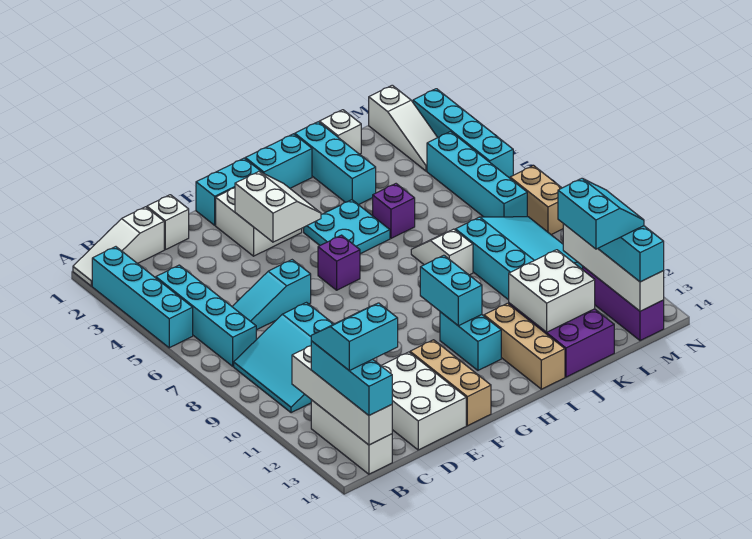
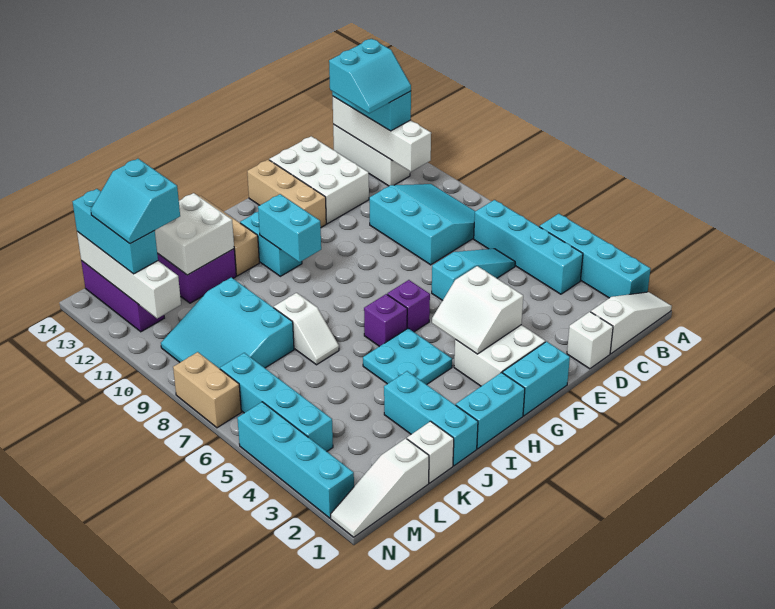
purple brick J5 level 1 -> purple brick H6 level 1
white slope M1:M3 level 1 top 1 -> white slope L1:N1 level 1 top L

